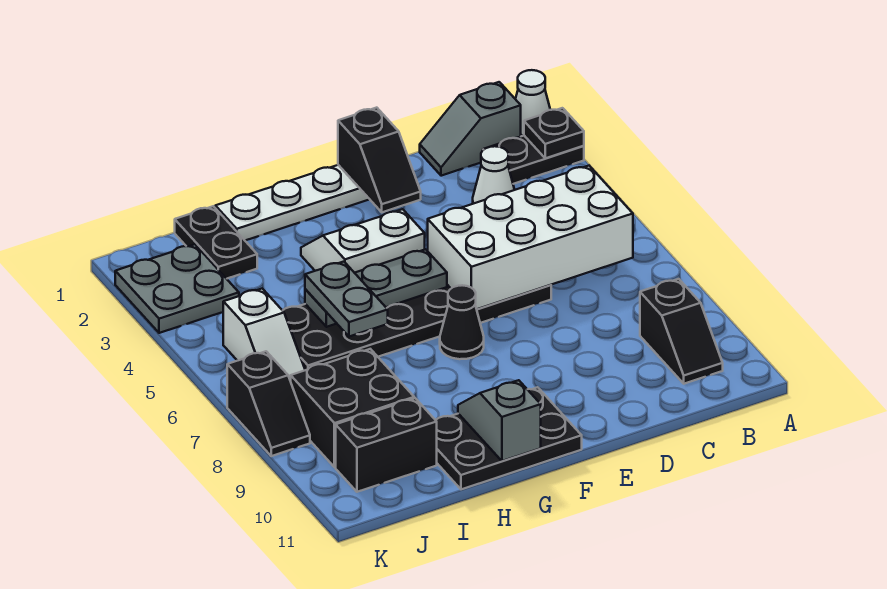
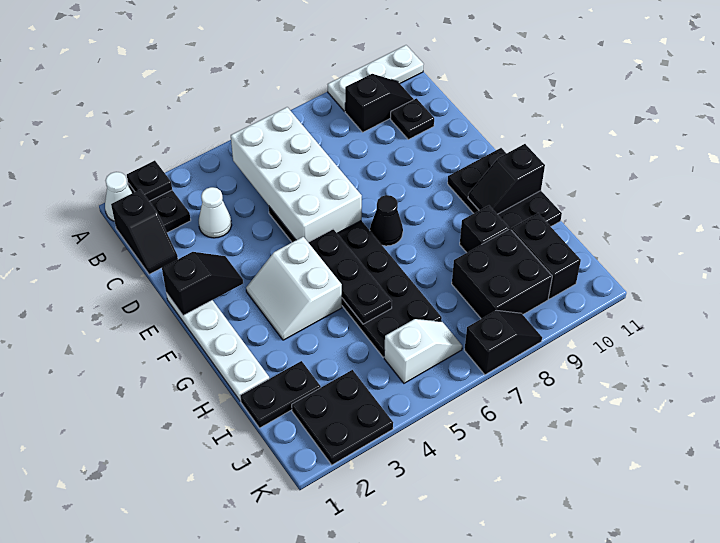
none -> white plate A9:A11 level 1
grey slope B1:C1 level 1 top B -> black slope B1:C1 level 1 top B
none -> black plate C10 level 1
grey plate F5:H5 level 2 -> black plate F5:H5 level 2
grey slope G10:G11 level 2 top 11 -> black slope G10:G11 level 2 top 11
grey plate H5:H6 level 3 -> none
none -> black brick H9 level 1
grey plate J2:K3 level 1 -> black plate J2:K3 level 1

